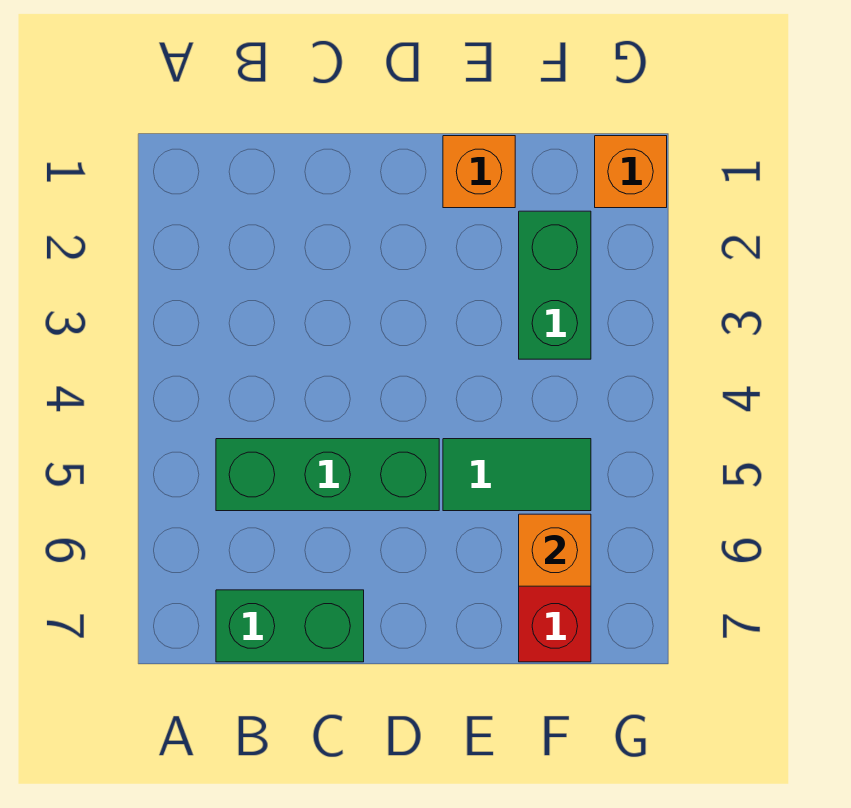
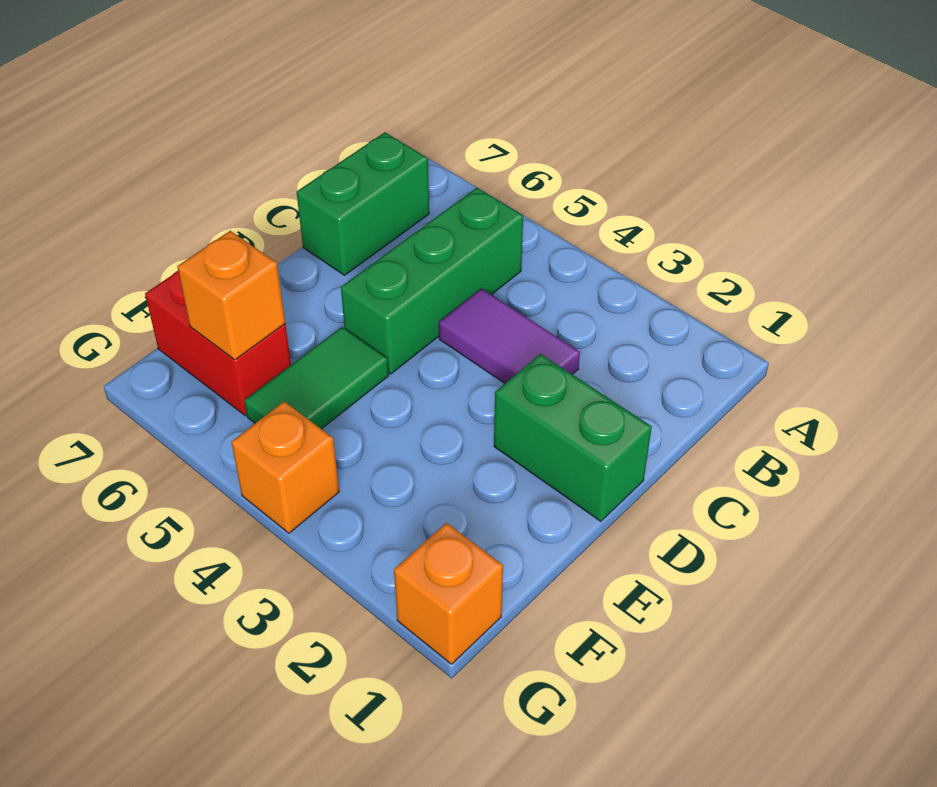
none -> purple tile C3:C4 level 1
orange brick E1 level 1 -> orange brick G4 level 1
green brick F2:F3 level 1 -> green brick D1:D2 level 1

